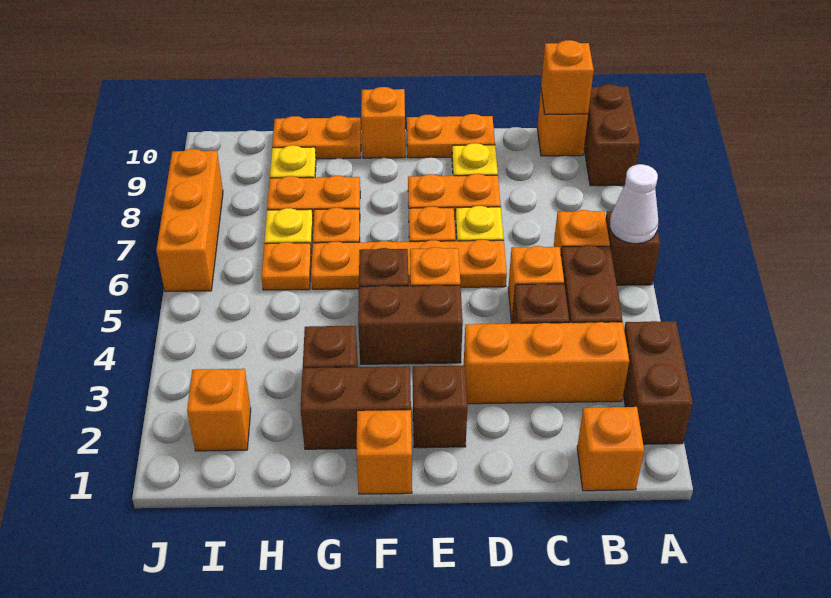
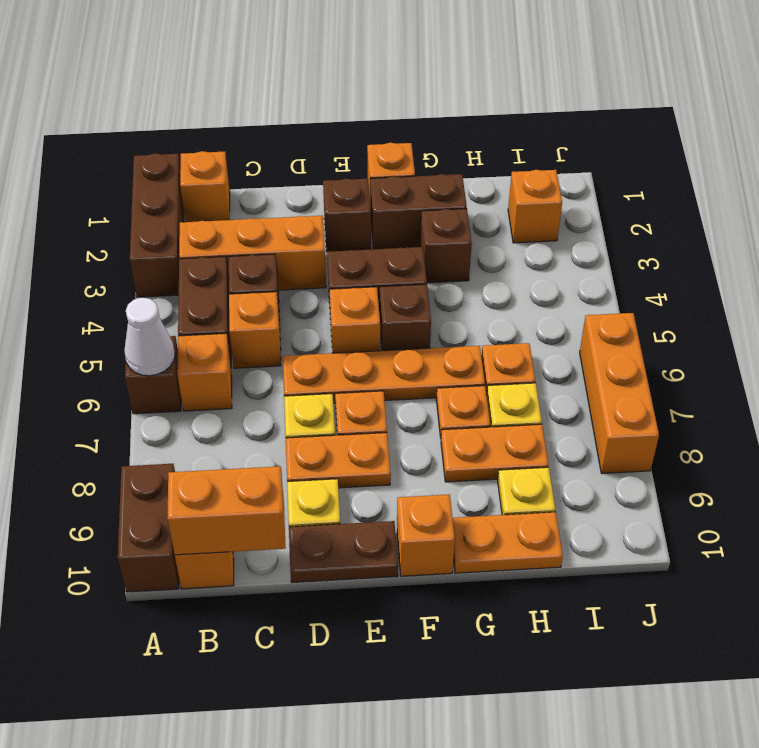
brown brick A2:A3 level 1 -> brown brick A1:A3 level 1
orange brick B10 level 2 -> orange brick B10:C10 level 2
orange plate D10:E10 level 1 -> brown plate D10:E10 level 1

